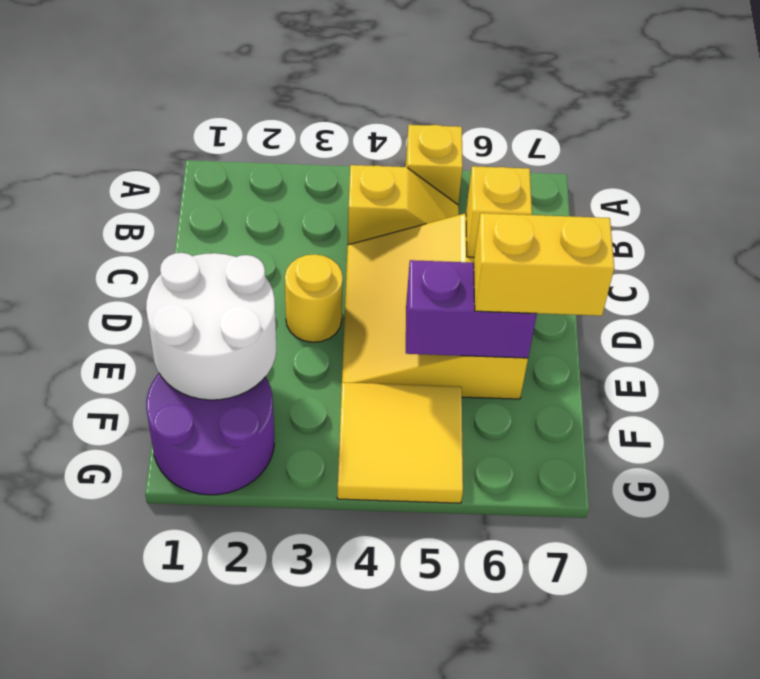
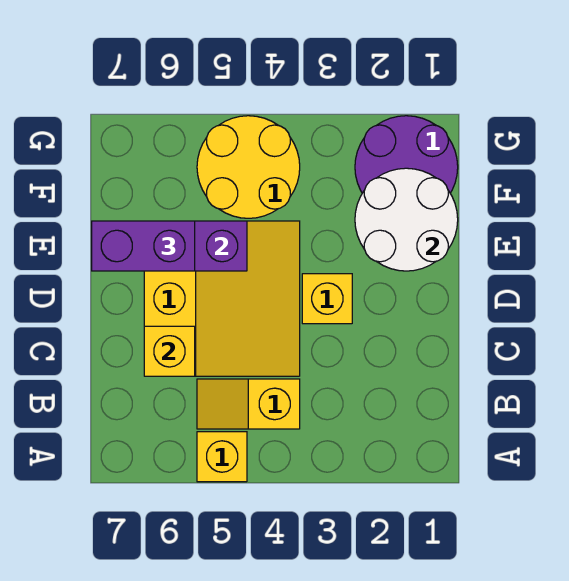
yellow round brick D3 level 1 -> yellow brick D3 level 1
yellow brick E6:E7 level 3 -> purple brick E6:E7 level 3
yellow tile F4:G5 level 1 -> yellow round brick F4:G5 level 1

